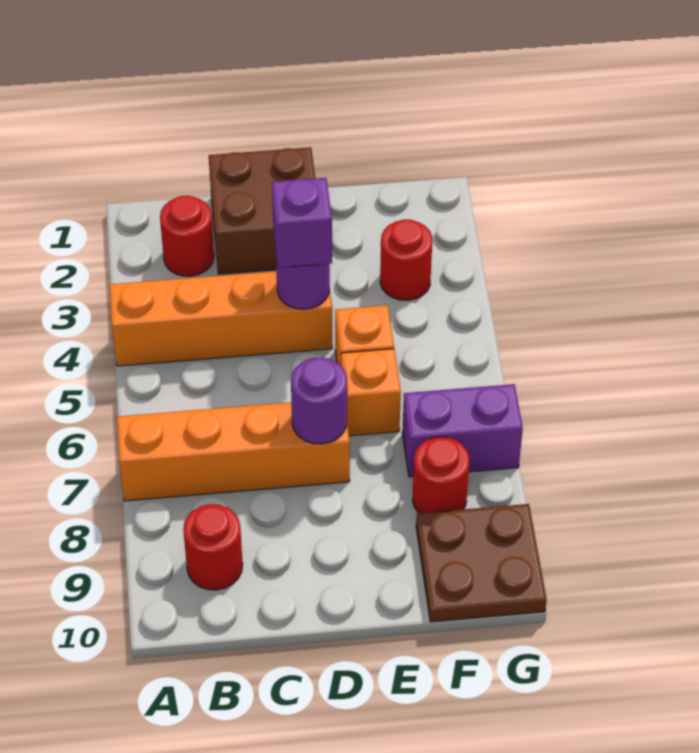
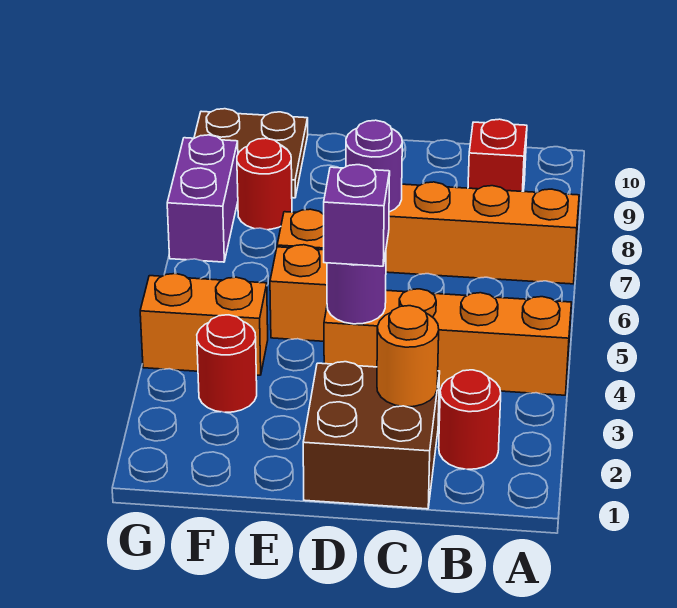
red round brick B9 level 1 -> red brick B9 level 1
none -> orange round brick C2 level 2
none -> orange brick F4:G4 level 1
purple brick F7:G7 level 1 -> purple brick G7:G8 level 1

